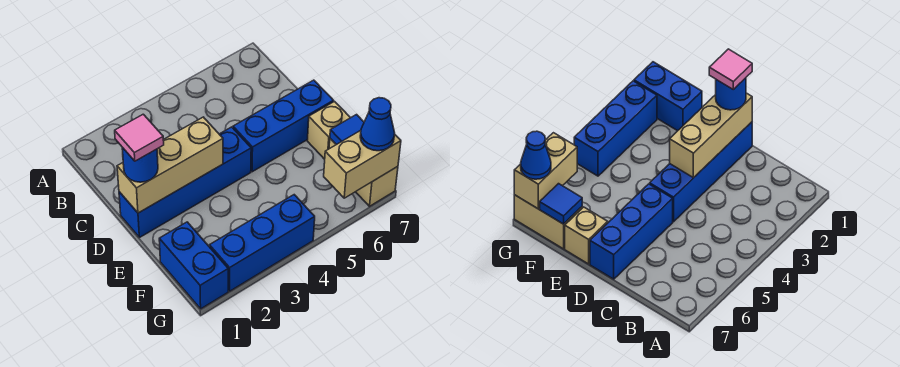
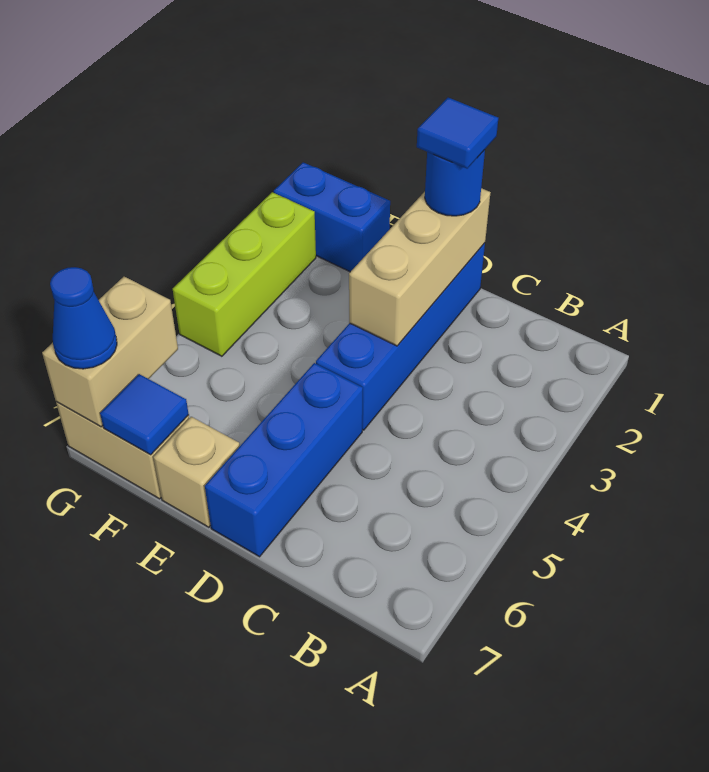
pink tile D1 level 4 -> blue tile D1 level 4
blue brick G2:G4 level 1 -> lime brick G2:G4 level 1

